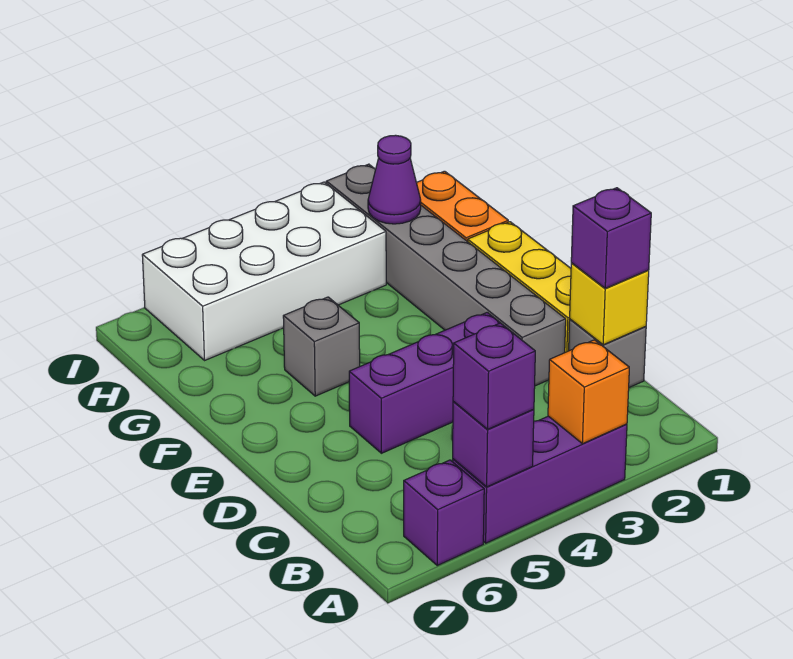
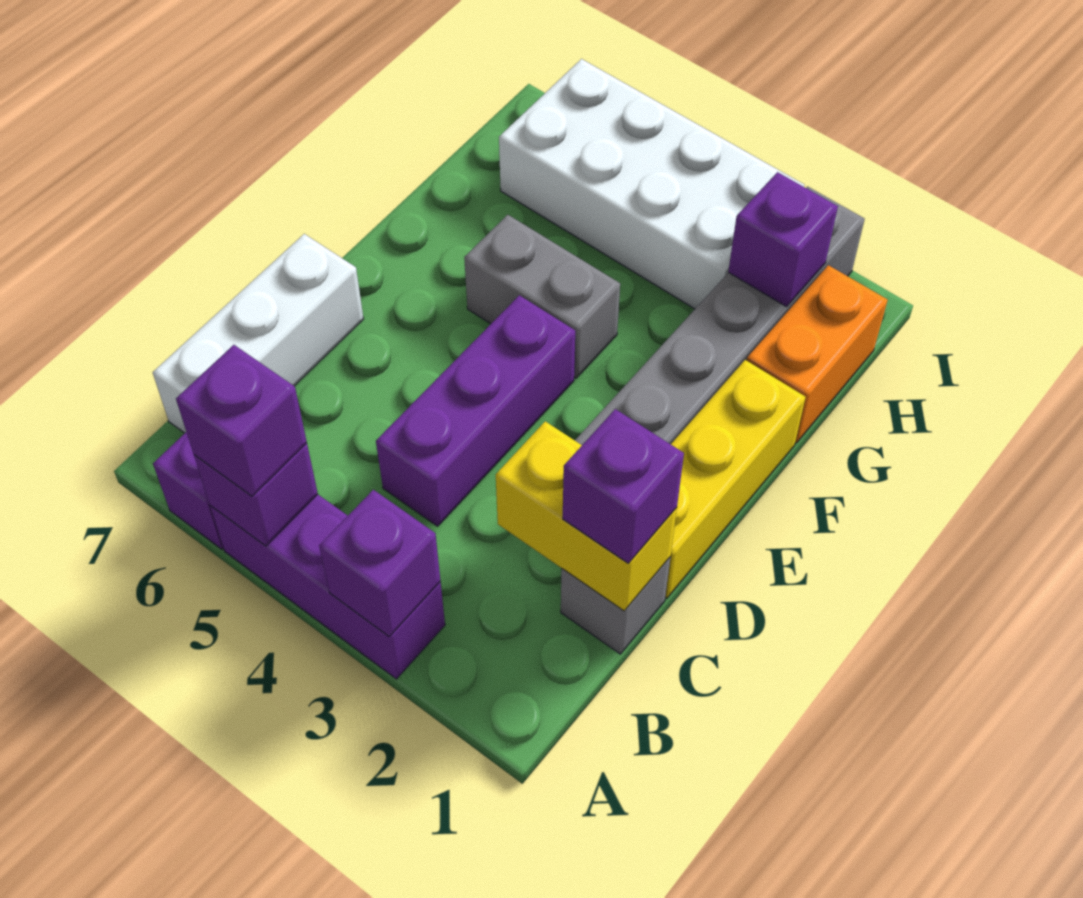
orange brick A3 level 2 -> purple brick A3 level 2
none -> white brick B7:D7 level 1
yellow brick C1 level 2 -> yellow brick C1:C2 level 2
purple brick D3:D5 level 1 -> purple brick C4:E4 level 1
grey brick F5 level 1 -> grey brick F4:F5 level 1
purple cone H2 level 2 -> purple brick H2 level 2

